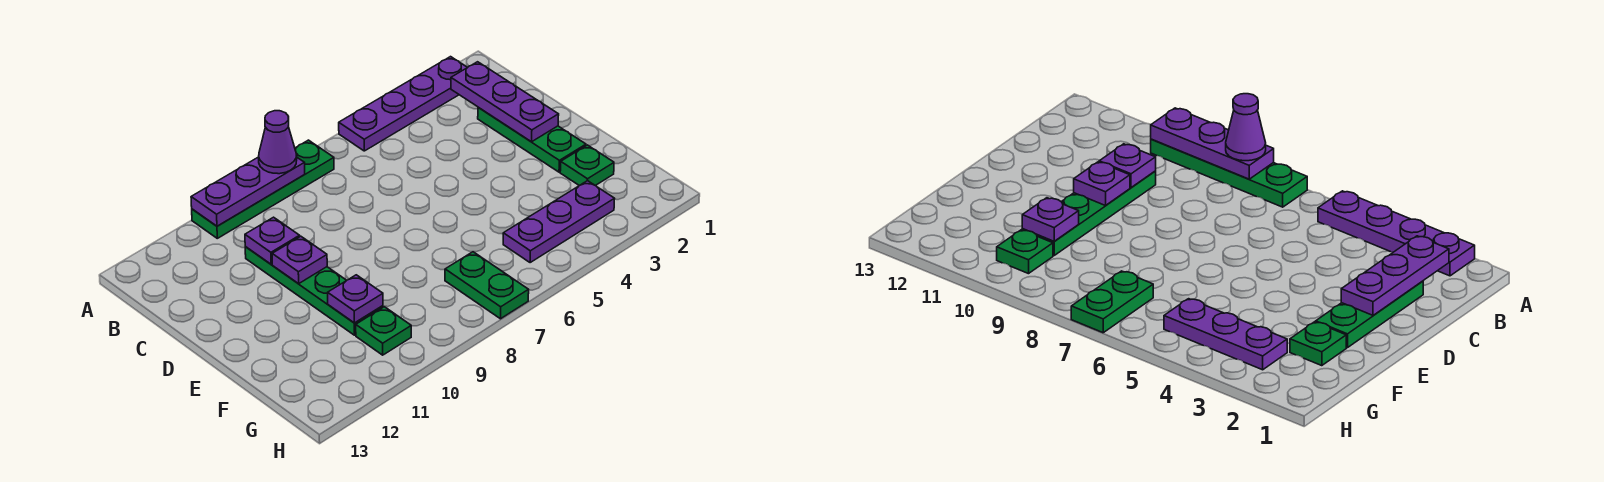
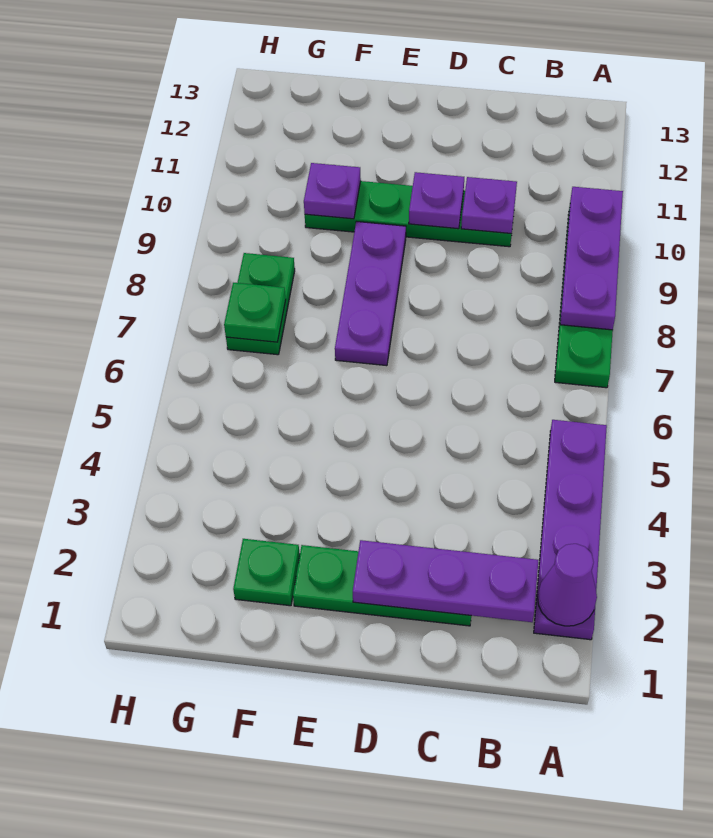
purple cone A8 level 3 -> purple cone A2 level 2
purple plate G3:G5 level 1 -> purple plate E7:E9 level 1
green plate G7:H7 level 1 -> green plate G7:G8 level 1
green plate G10 level 1 -> green plate G7 level 2

